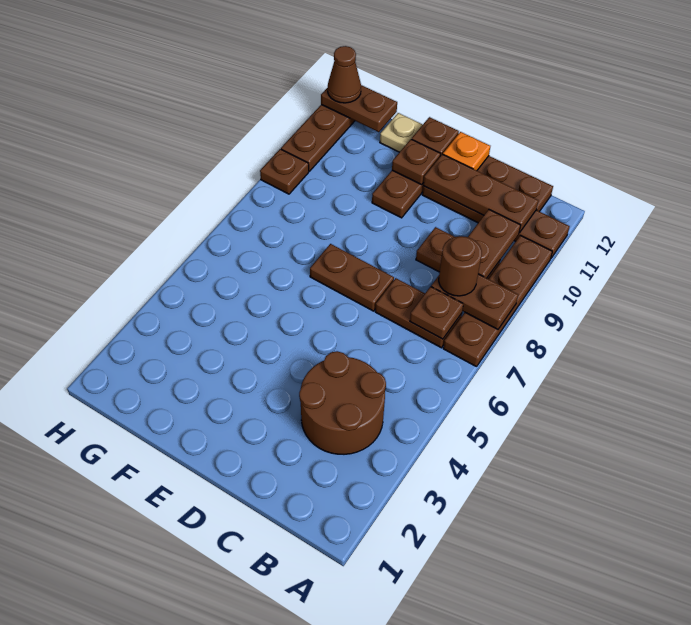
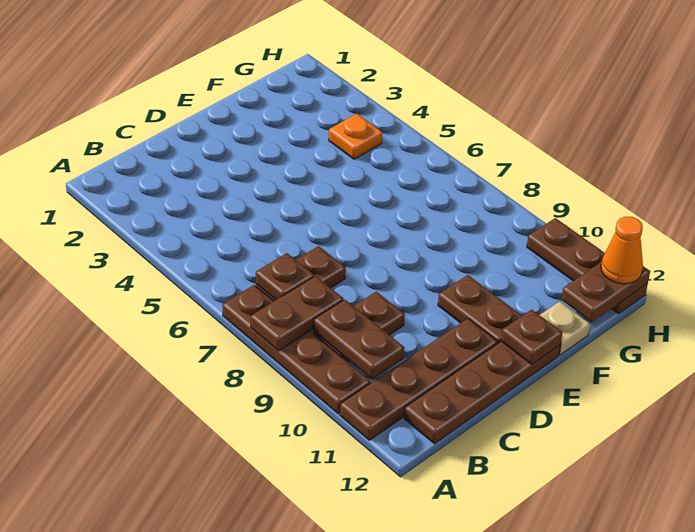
brown round brick B3:C4 level 1 -> none
brown round brick B8 level 3 -> none
brown plate B11:D11 level 2 -> none
brown plate D7:E7 level 1 -> none
orange plate D12 level 2 -> orange plate G4 level 1
brown plate E11 level 2 -> none
brown plate H9 level 1 -> none
brown cone H12 level 3 -> orange cone H12 level 3

